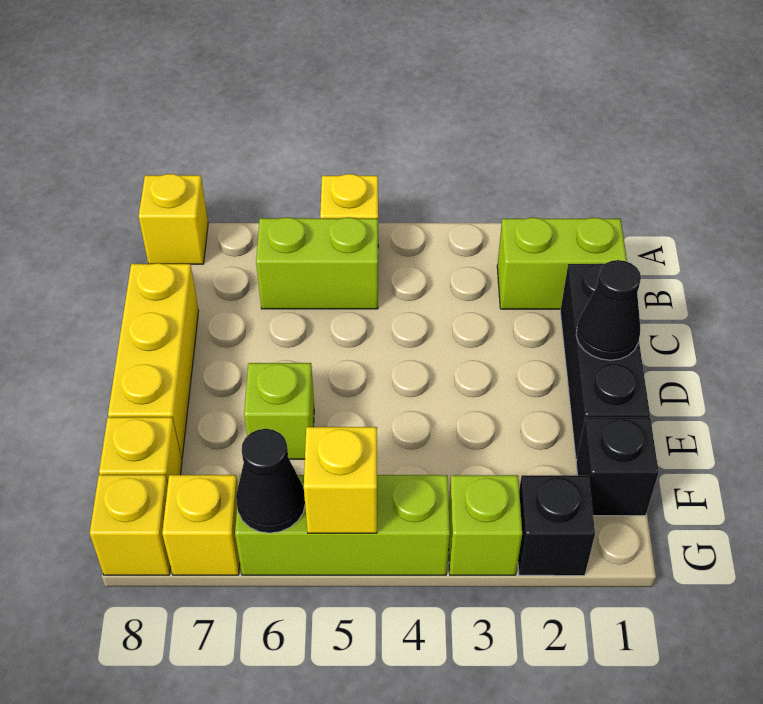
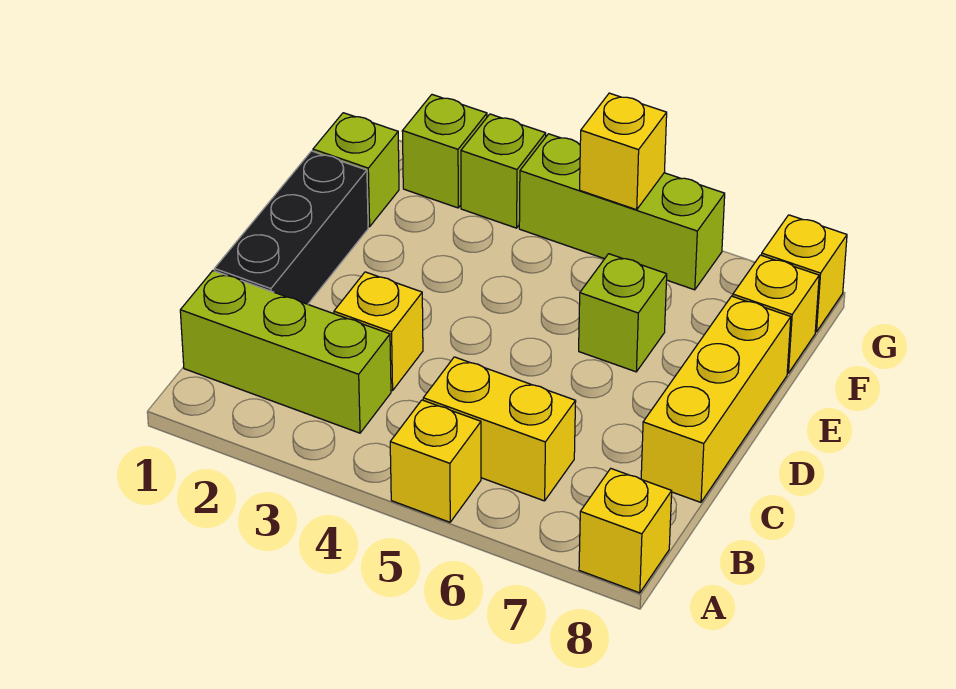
lime brick B1:B2 level 1 -> lime brick B1:B3 level 1
lime brick B5:B6 level 1 -> yellow brick B5:B6 level 1
black cone D1 level 2 -> none
black brick F1 level 1 -> lime brick F1 level 1
black brick G2 level 1 -> lime brick G2 level 1
black cone G6 level 2 -> none
yellow brick G7 level 1 -> yellow brick C3 level 1

